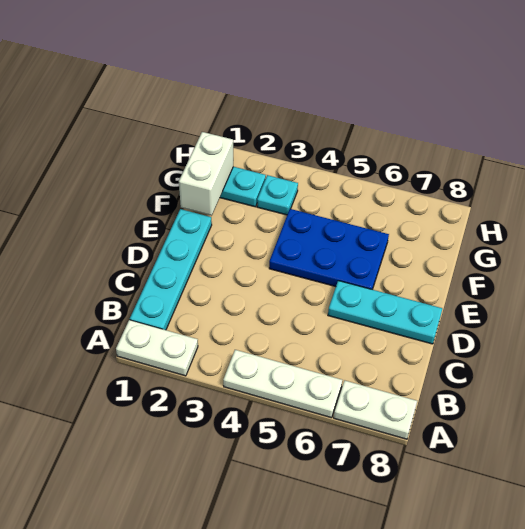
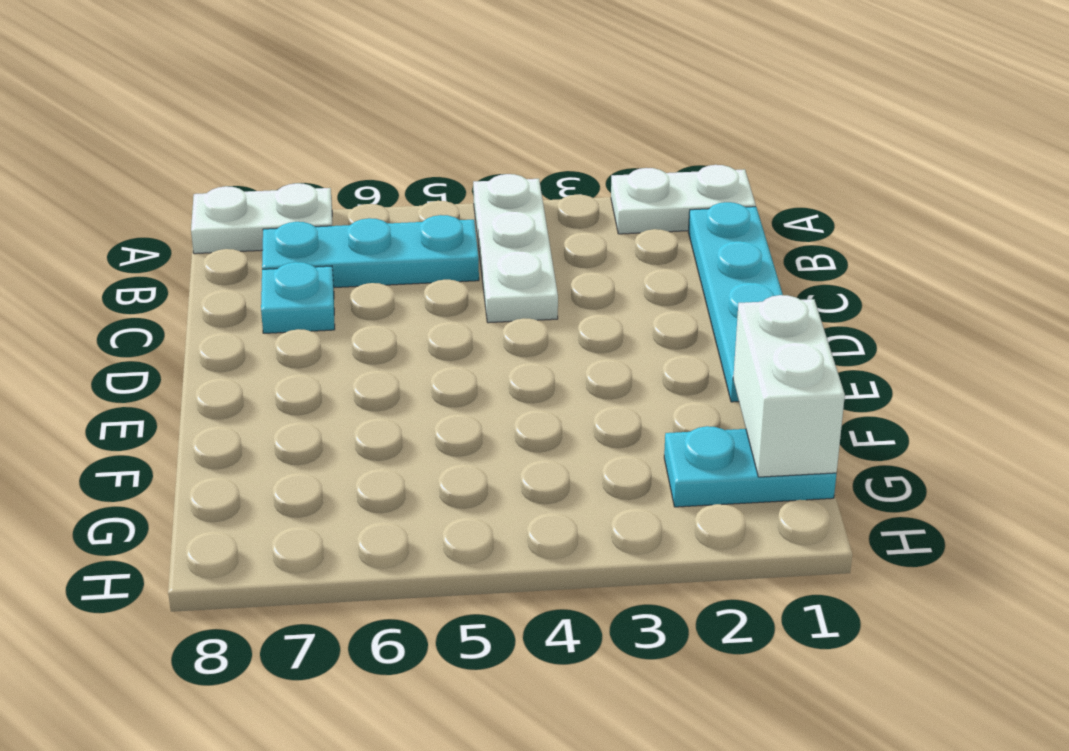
white plate A4:A6 level 1 -> white plate A4:C4 level 1
cyan plate D6:D8 level 1 -> cyan plate B5:B7 level 1
blue plate E4:F6 level 1 -> none
cyan plate G3 level 1 -> cyan plate C7 level 1

